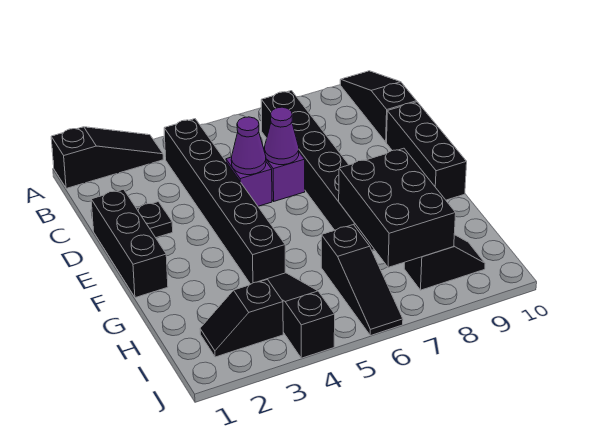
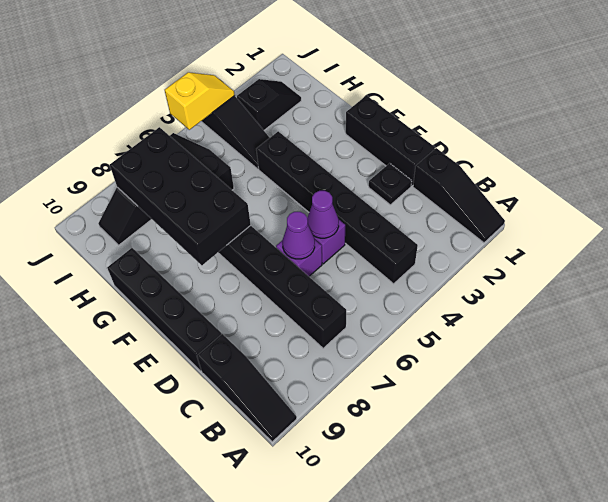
black slope A1:A3 level 1 top 1 -> black slope A1:C1 level 1 top C
black brick D10:F10 level 1 -> black brick D10:G10 level 1
black brick G7:I8 level 2 -> black brick F7:I8 level 2
none -> yellow slope J4:J5 level 2 top 5

